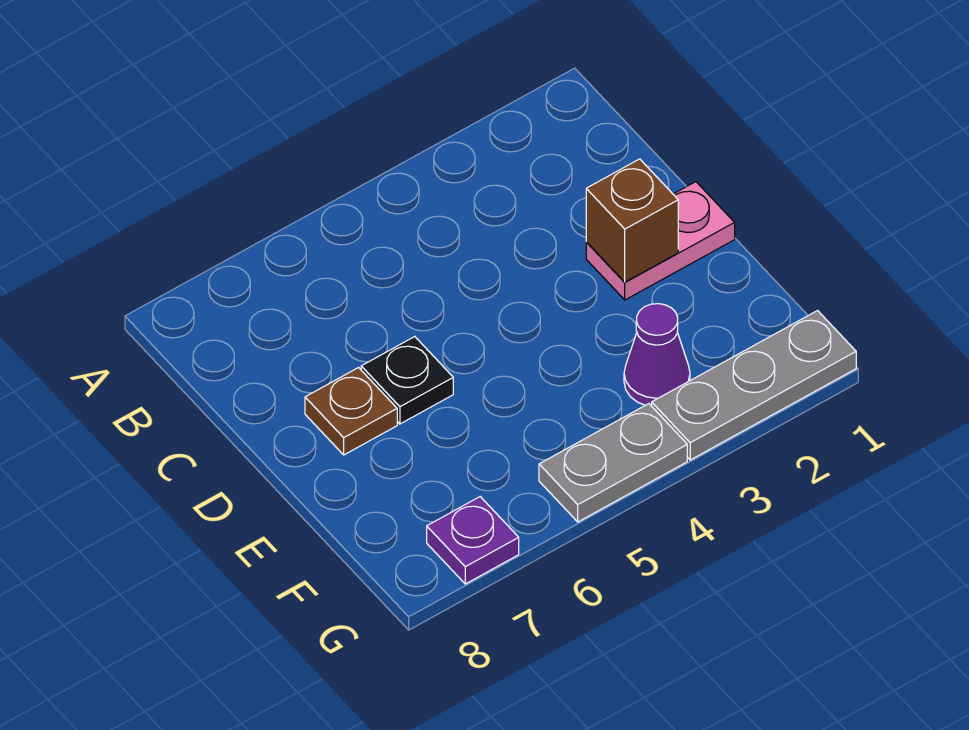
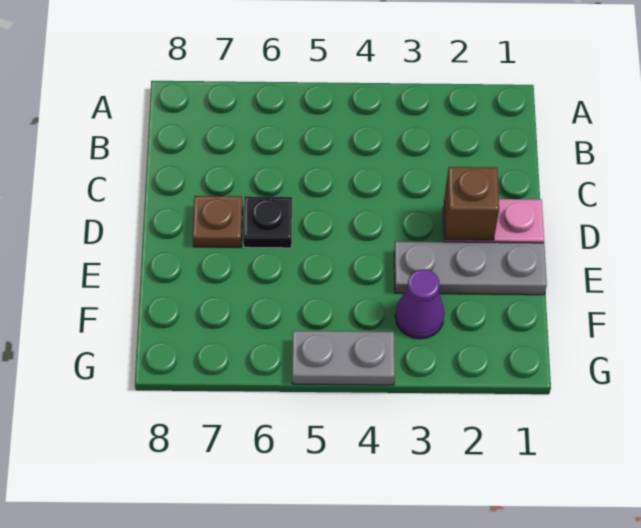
grey plate G1:G3 level 1 -> grey plate E1:E3 level 1
purple plate G7 level 1 -> none

